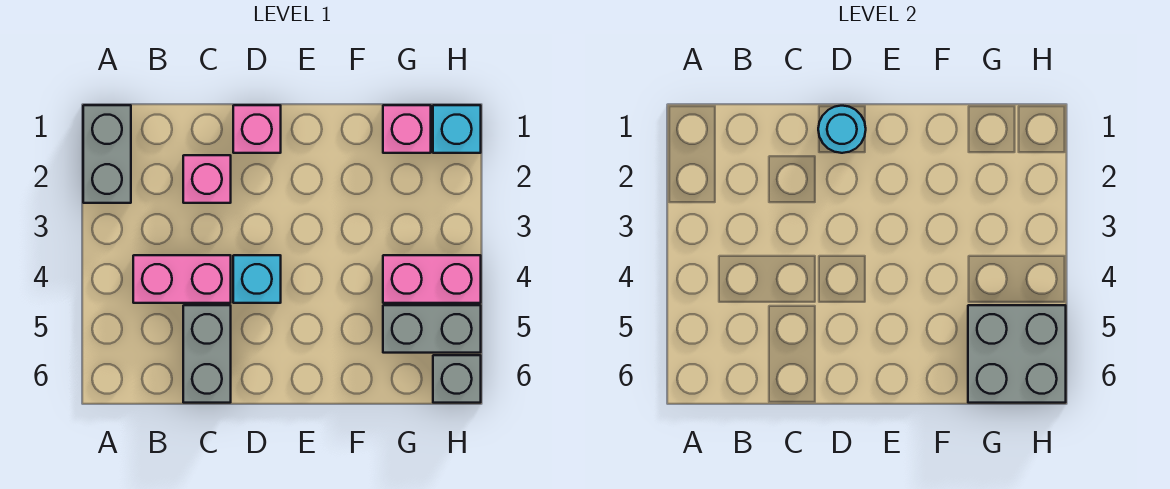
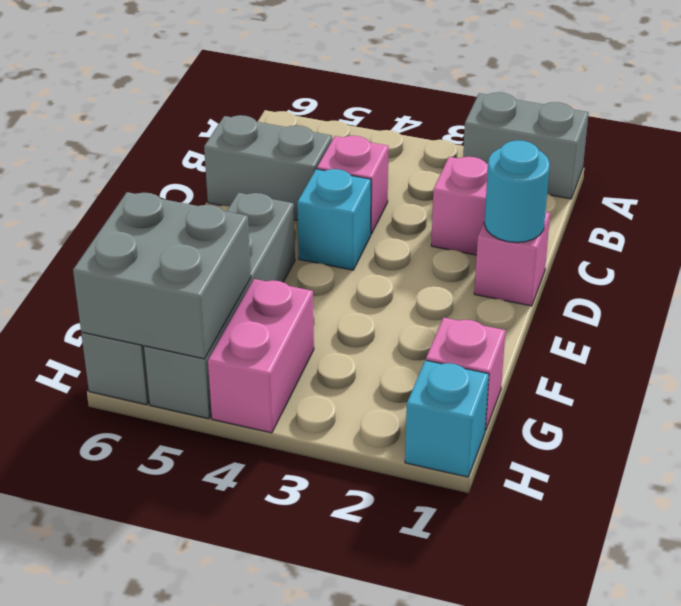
pink brick B4:C4 level 1 -> pink brick C4 level 1
grey brick G5:H5 level 1 -> grey brick E5:H5 level 1

